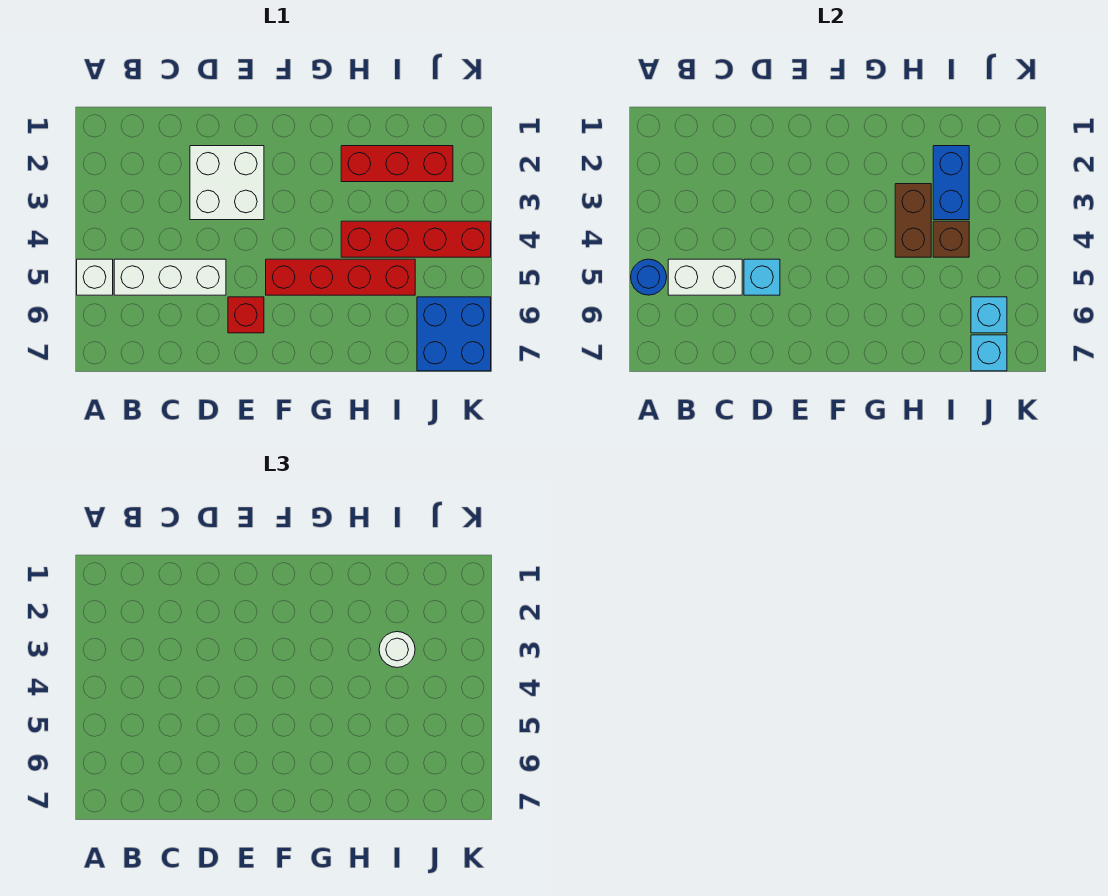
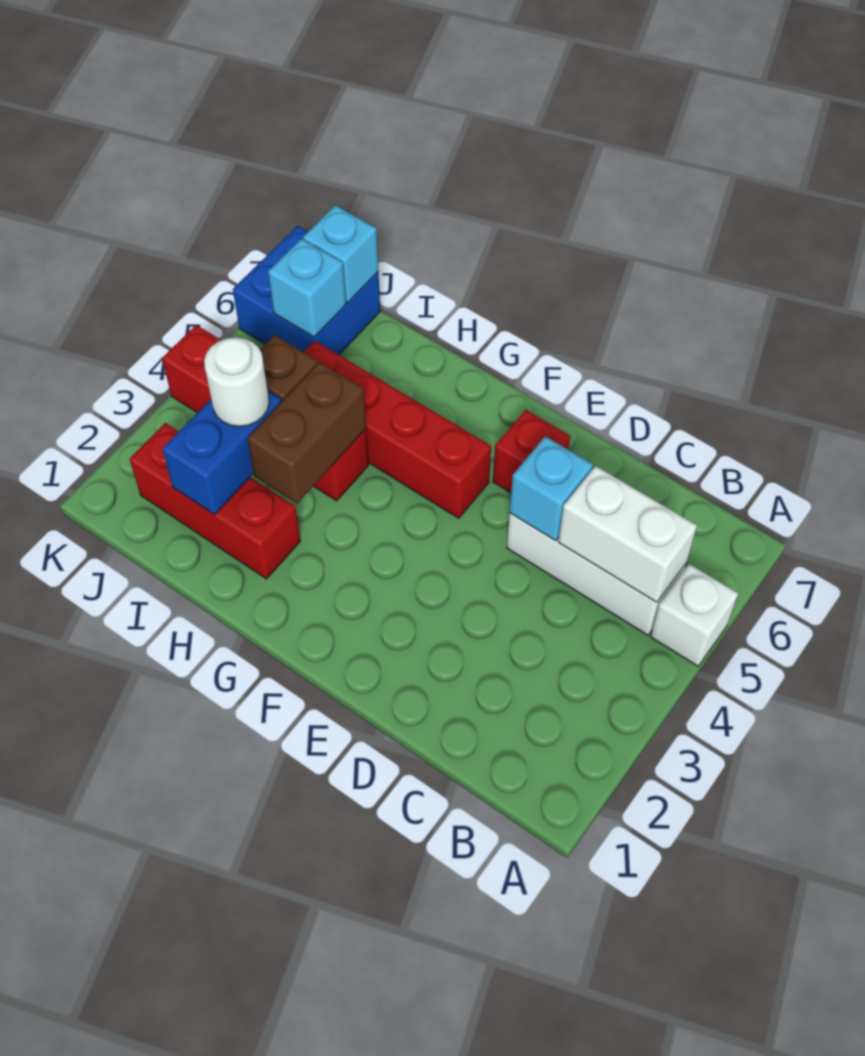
blue round brick A5 level 2 -> none
white brick D2:E3 level 1 -> none

